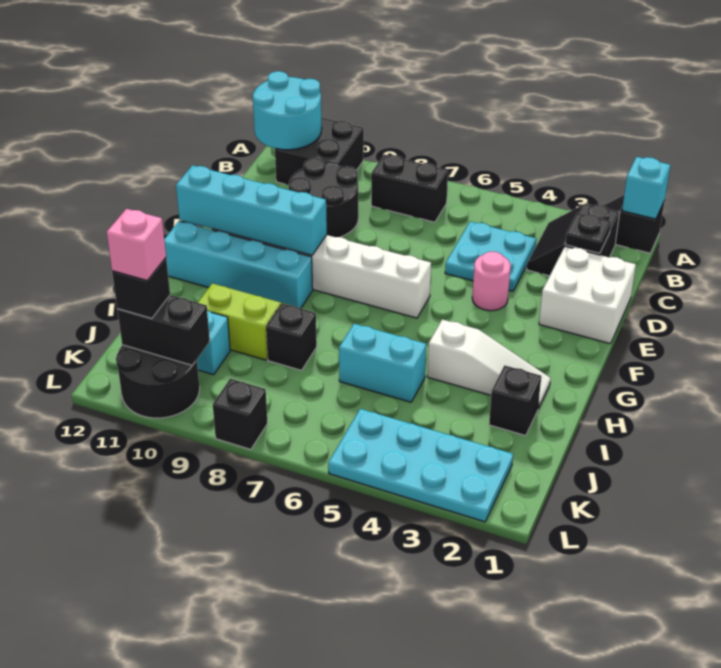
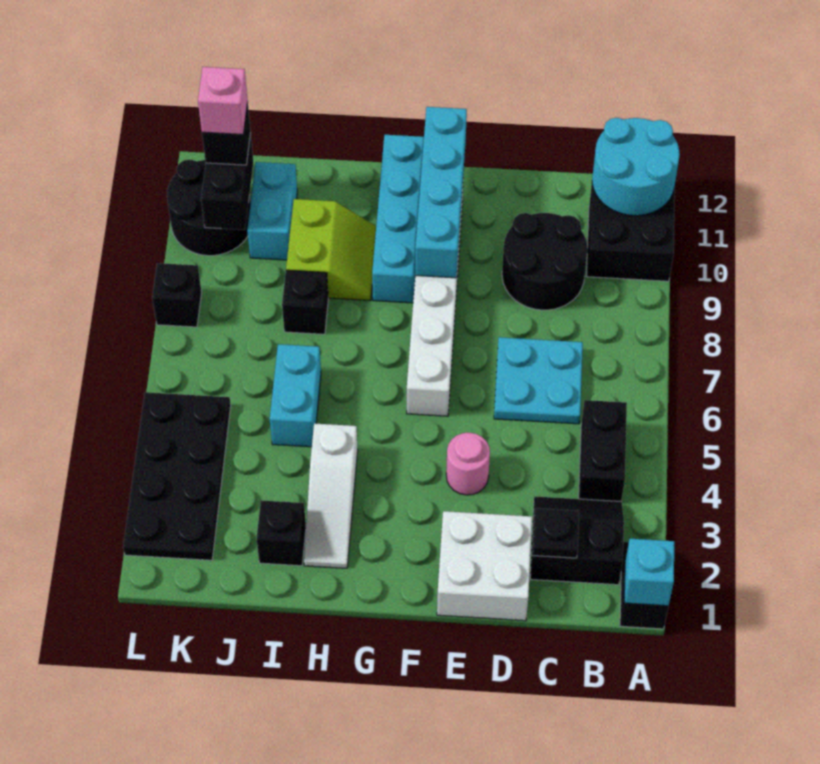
black brick B7:B8 level 1 -> black brick B4:B5 level 1
cyan plate C4:D5 level 1 -> cyan plate C6:D7 level 1
cyan plate K2:L5 level 1 -> black plate K2:L5 level 1

